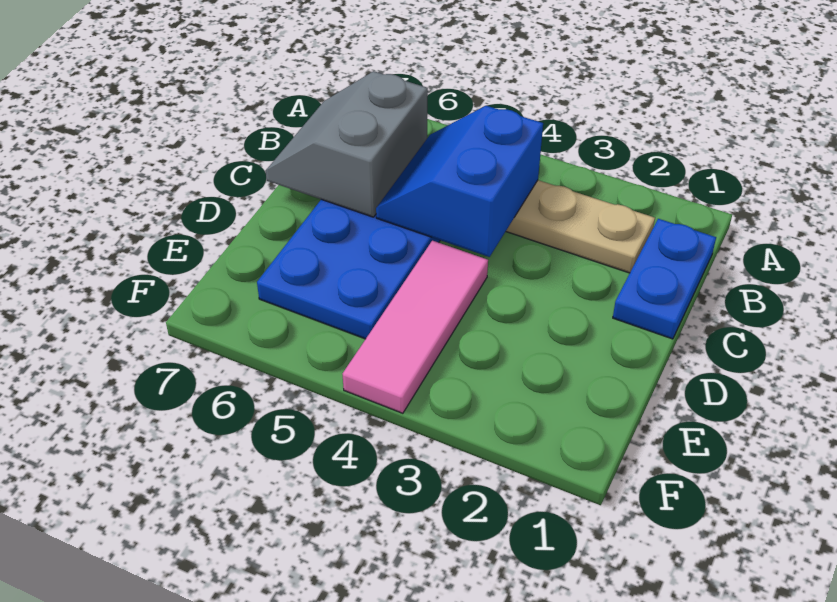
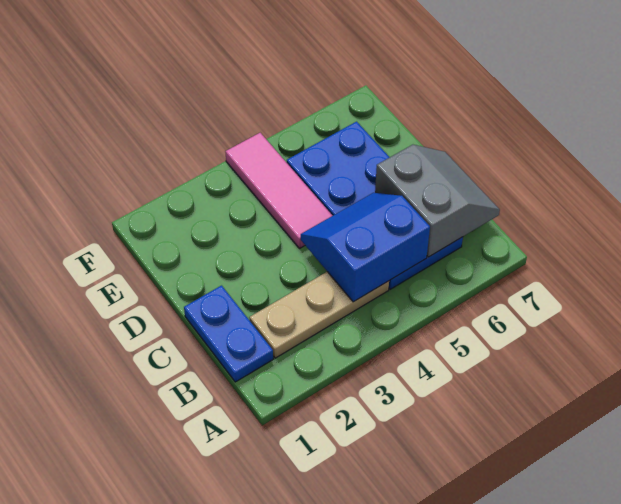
blue slope B4:C5 level 2 top 4 -> blue slope B4:C5 level 2 top B

